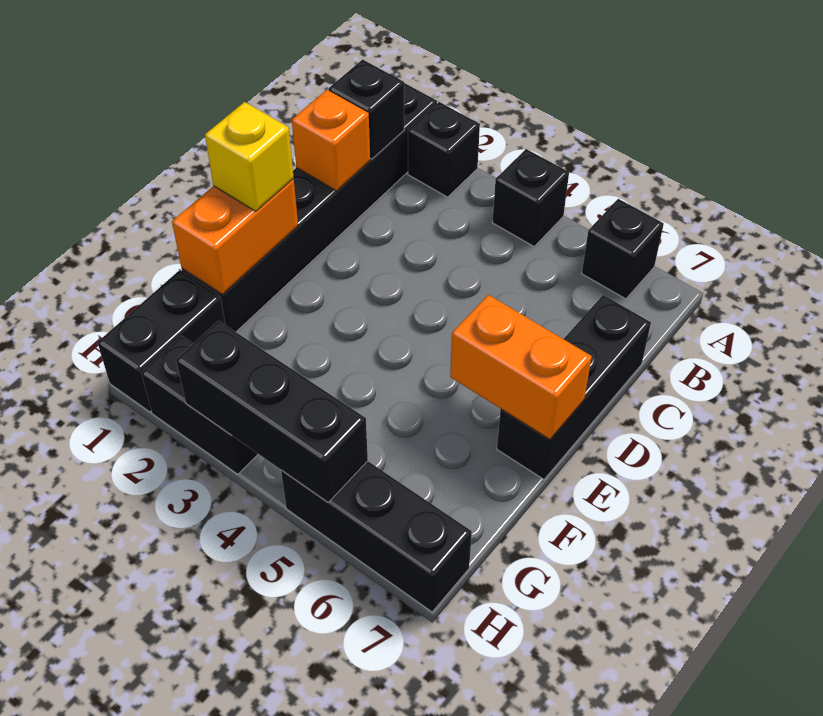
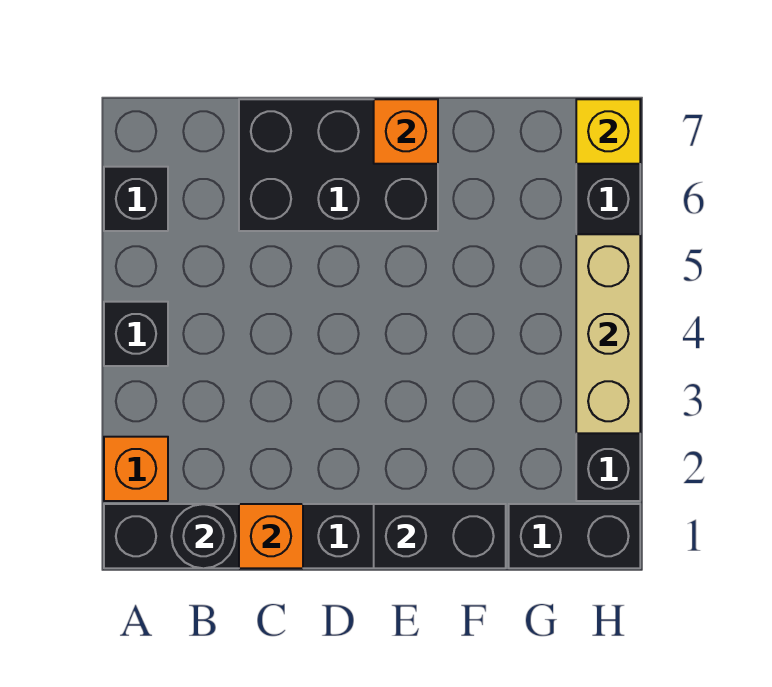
black brick A2 level 1 -> orange brick A2 level 1
black brick B1 level 2 -> black round brick B1 level 2
black brick C7:E7 level 1 -> black brick C6:E7 level 1
orange brick E1:F1 level 2 -> black brick E1:F1 level 2
yellow brick E1 level 3 -> yellow brick H7 level 2
orange brick E6:E7 level 2 -> orange brick E7 level 2
black brick H3:H5 level 2 -> tan brick H3:H5 level 2

